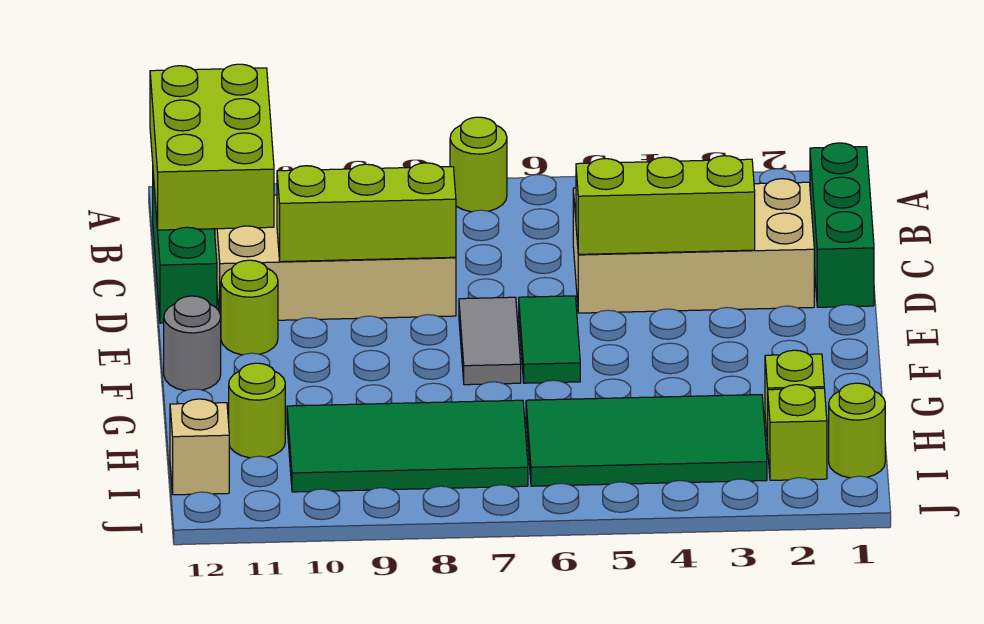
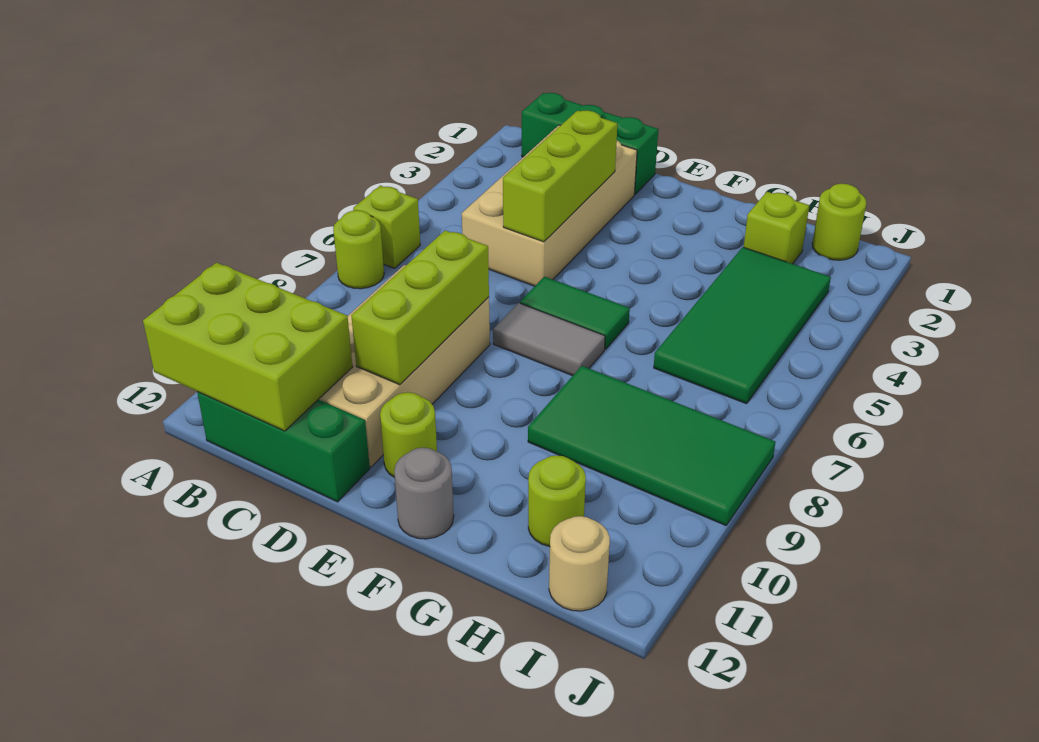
green tile H7:I10 level 1 -> green tile G8:J9 level 1
lime brick I2 level 1 -> lime brick A6 level 1
tan brick I12 level 1 -> tan round brick I12 level 1

